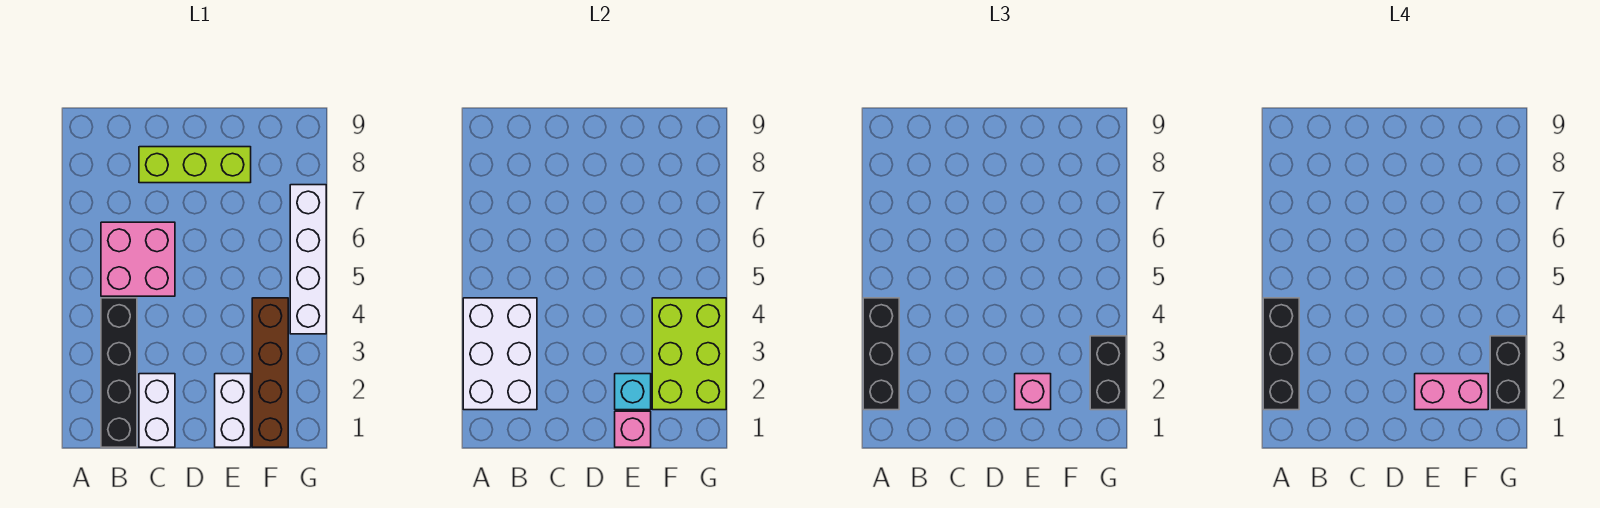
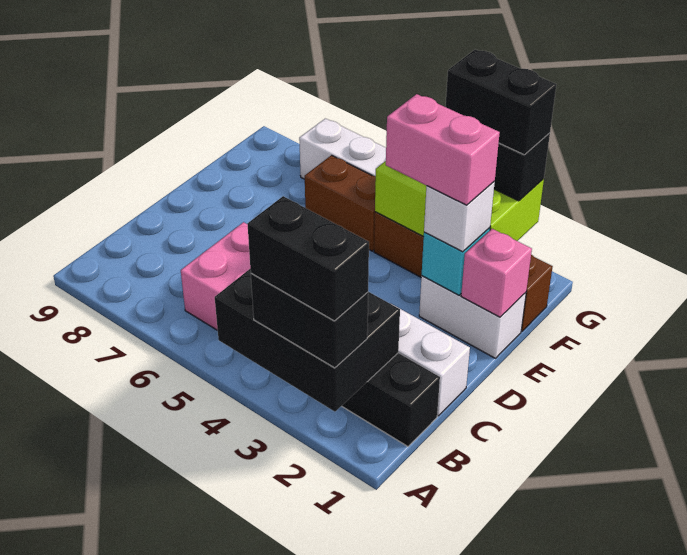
white brick A2:B4 level 2 -> black brick A2:B4 level 2
black brick A2:A4 level 3 -> black brick A2:A3 level 3
black brick A2:A4 level 4 -> black brick A2:A3 level 4
lime brick C8:E8 level 1 -> none
pink brick E2 level 3 -> white brick E2 level 3
pink brick E2:F2 level 4 -> pink brick E2:E3 level 4
none -> brown brick F5:F6 level 1

